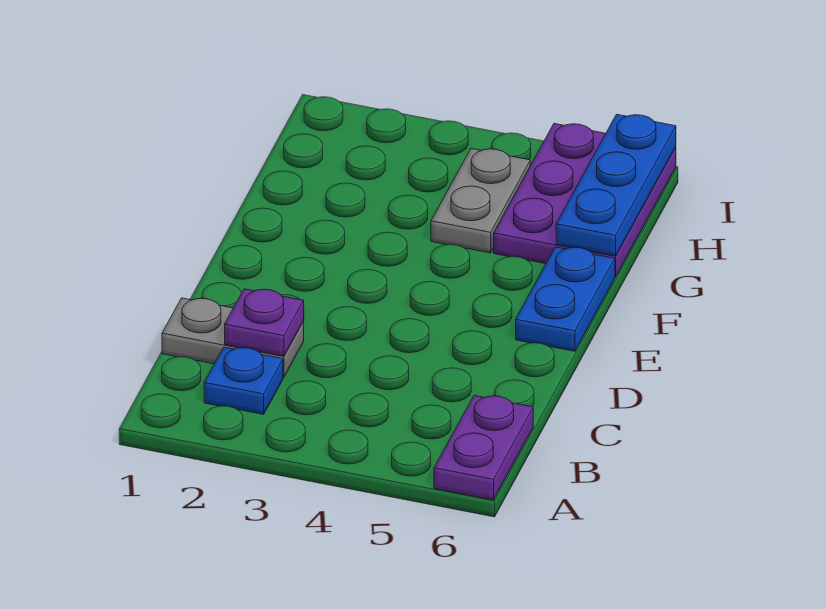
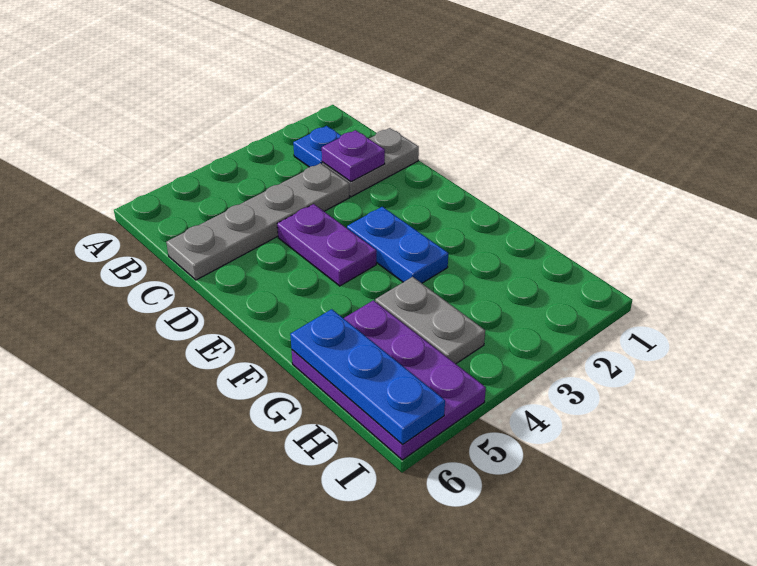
purple plate A6:B6 level 1 -> purple plate D4:E4 level 1
none -> grey plate C3:C6 level 1
blue plate E6:F6 level 1 -> blue plate E3:F3 level 1

